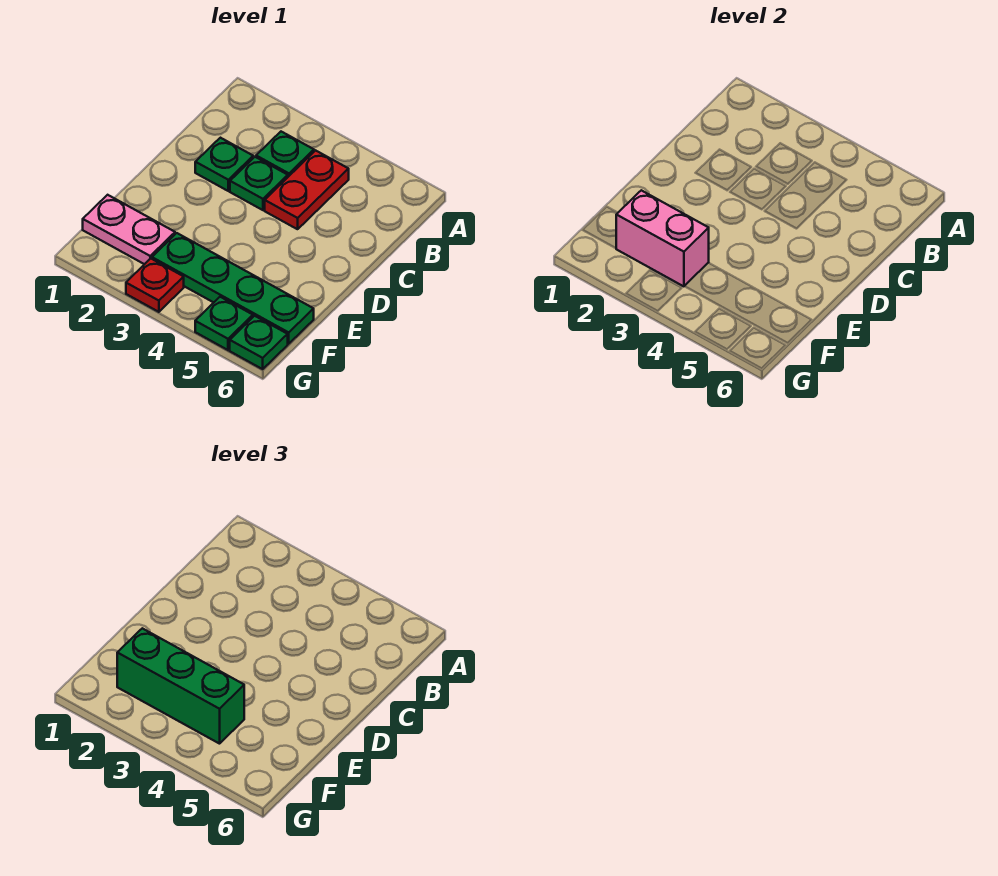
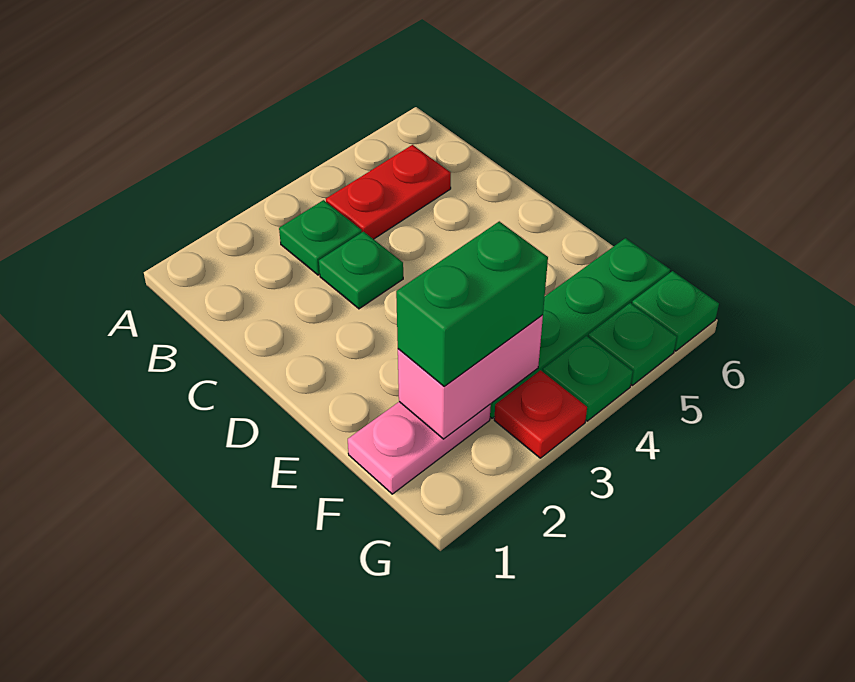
red plate B4:C4 level 1 -> red plate B4:B5 level 1
green plate C2 level 1 -> green plate G4 level 1
green brick F2:F4 level 3 -> green brick F2:F3 level 3

